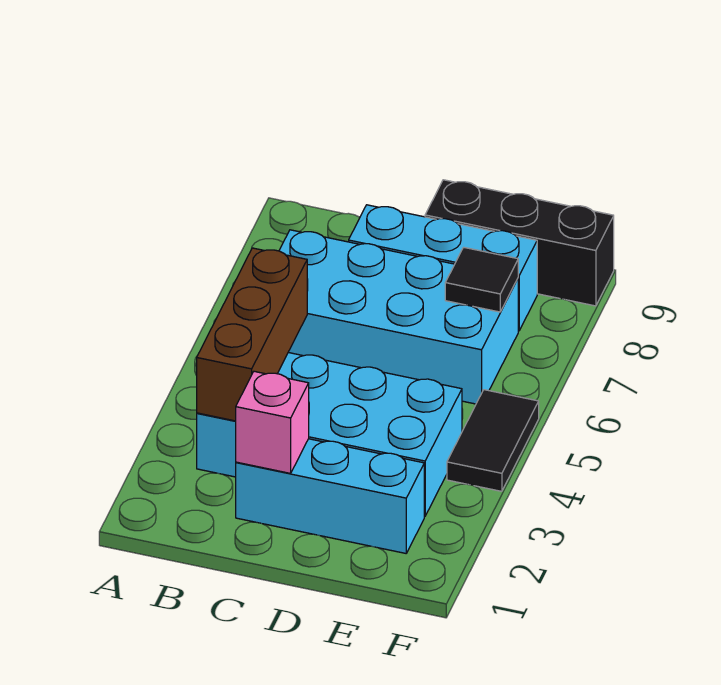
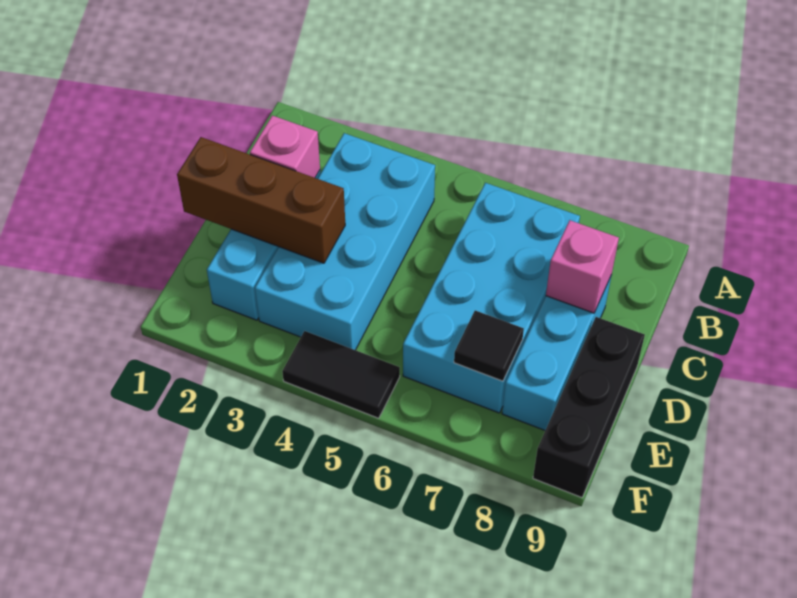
brown brick B3:B5 level 2 -> brown brick D1:D3 level 2
none -> pink brick C8 level 2

